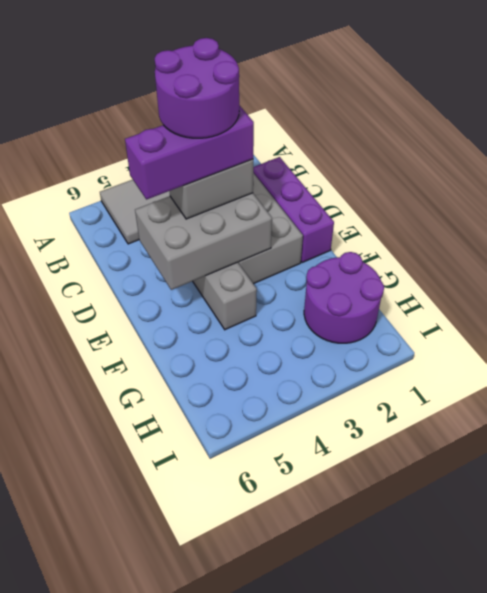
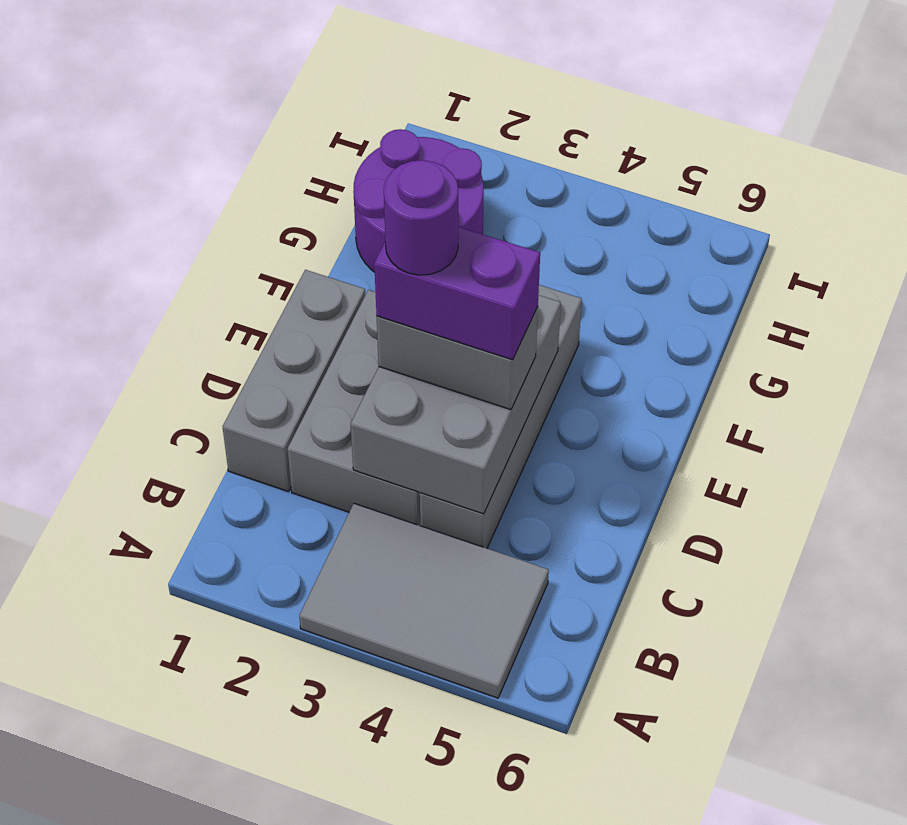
purple brick C1:E1 level 1 -> grey brick C1:E1 level 1
purple round brick C3:D4 level 5 -> purple round brick D3 level 5
grey brick D3:E5 level 2 -> grey brick C3:E4 level 2
purple brick D3:D5 level 4 -> purple brick D3:D4 level 4

